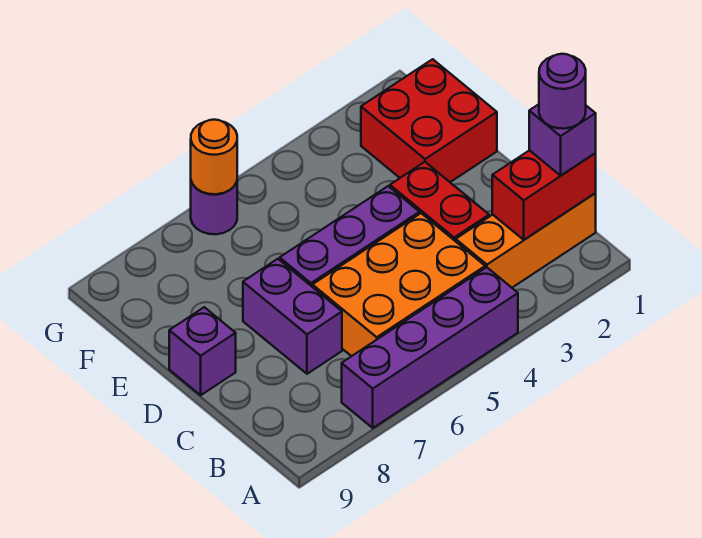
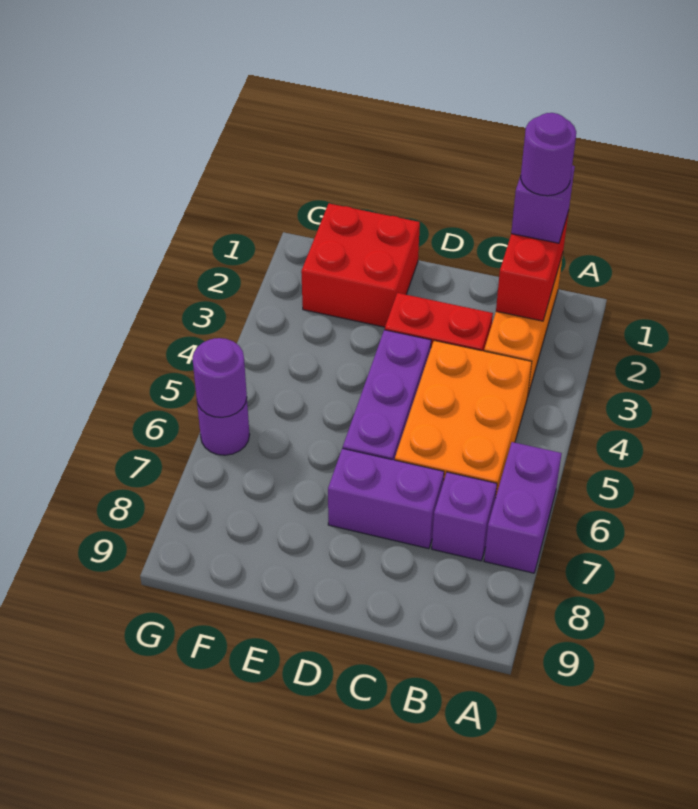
purple brick A4:A7 level 1 -> purple brick A6:A7 level 1
purple brick D9 level 1 -> purple brick B7 level 1
orange round brick G6 level 2 -> purple round brick G6 level 2

